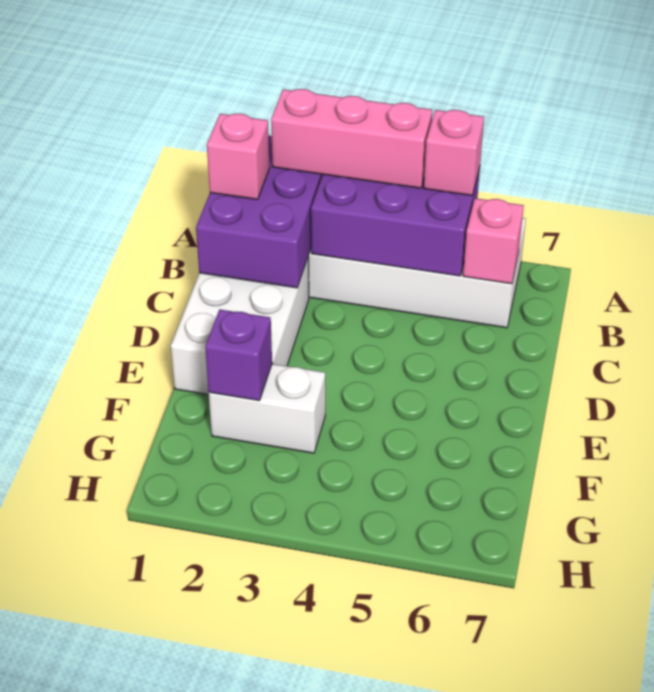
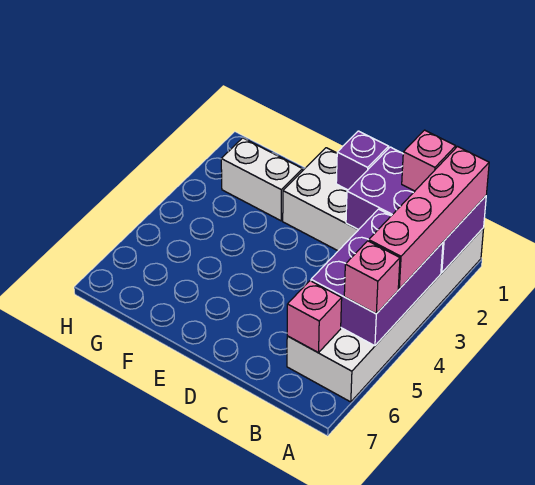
pink brick A2:A4 level 3 -> pink brick A1:A4 level 3
white brick F2:F3 level 1 -> white brick F2:G2 level 1
purple brick F2 level 2 -> purple brick D1 level 2

